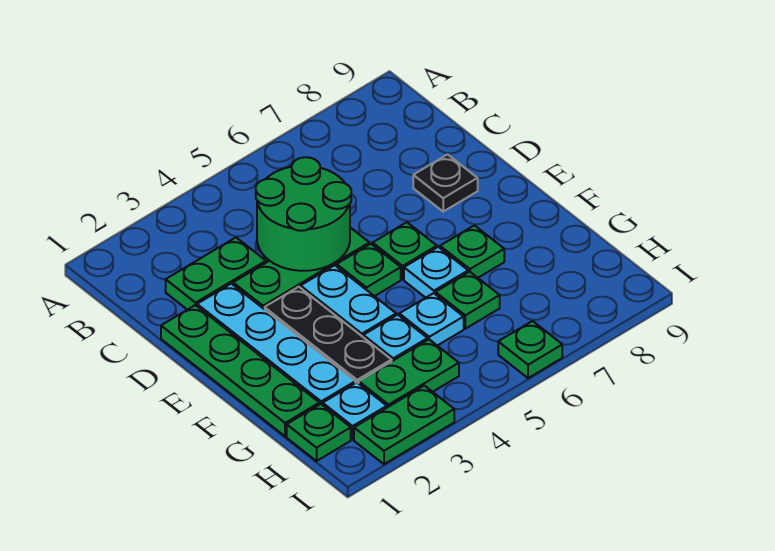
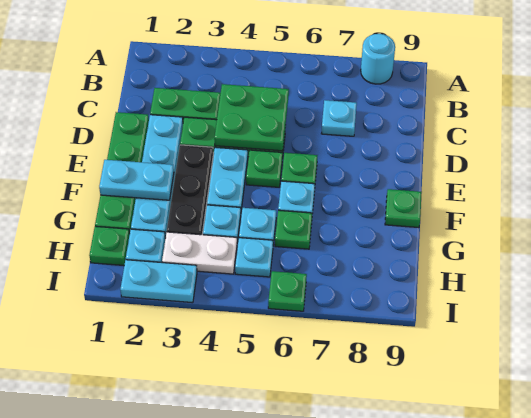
none -> cyan round brick A8 level 1
green round brick C4:D5 level 2 -> green plate C4:D5 level 2
none -> cyan plate C7 level 1
black plate D8 level 1 -> none
none -> cyan plate F1:F2 level 2
green plate F7 level 1 -> green plate F9 level 1
green plate H3:H4 level 1 -> white plate H3:H4 level 1
none -> cyan plate H5 level 1
green plate I2:I3 level 1 -> cyan plate I2:I3 level 1

